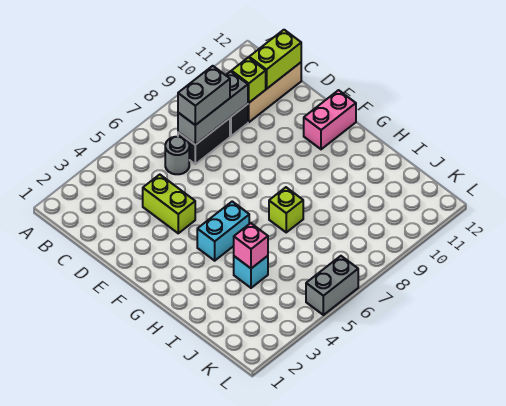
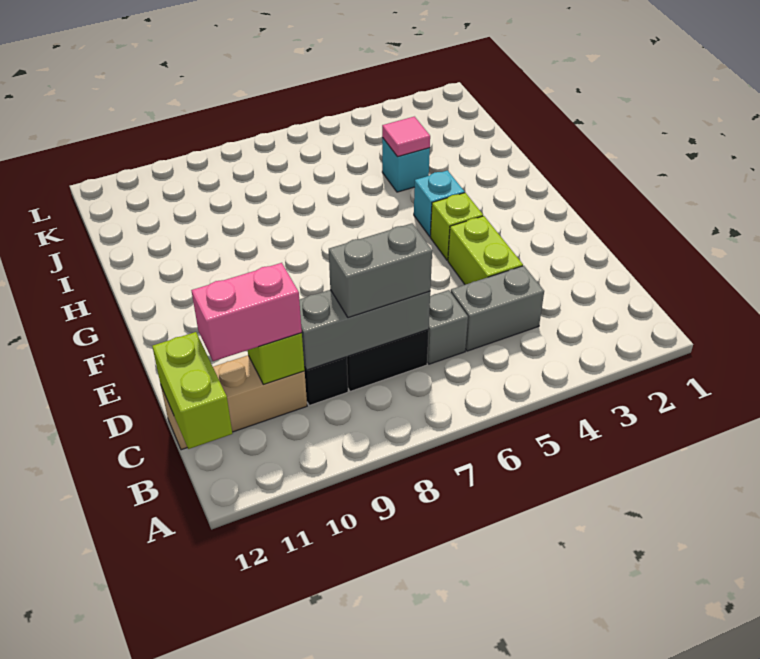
grey round brick C6 level 1 -> grey brick C6 level 1
lime brick C11:C12 level 2 -> lime brick B12:C12 level 2
pink brick F11:F12 level 1 -> pink brick C10:C11 level 3
cyan brick G4:G5 level 1 -> cyan brick G4 level 1
lime brick H7 level 1 -> lime brick F4 level 1
pink brick I4 level 2 -> pink tile I4 level 2
grey brick L5:L6 level 1 -> grey brick C4:C5 level 1

